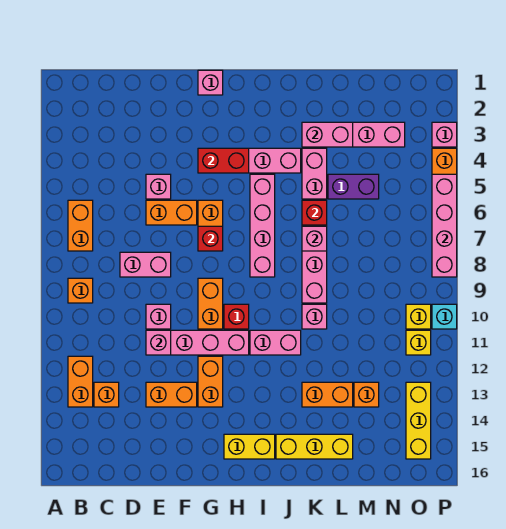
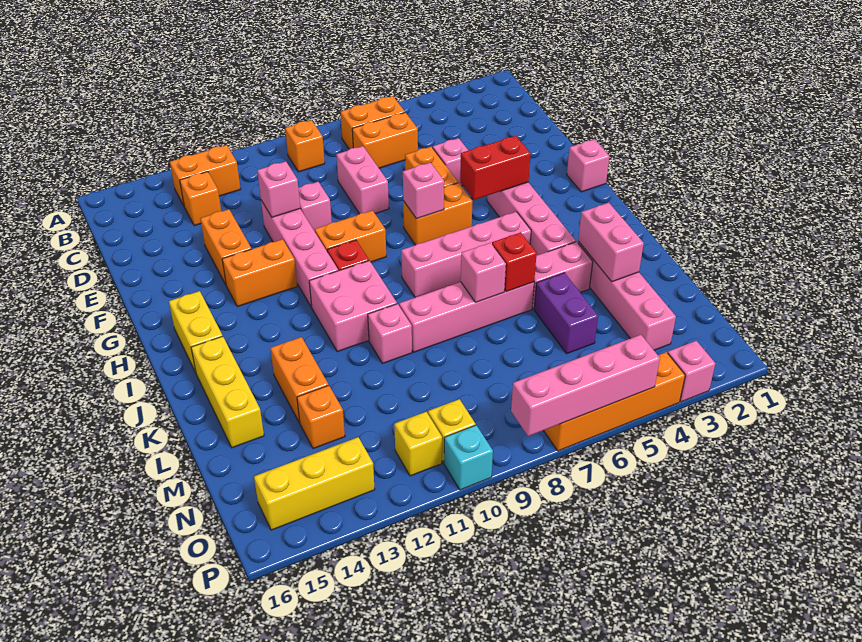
none -> orange brick C6:C7 level 1
red brick G4:H4 level 2 -> red brick G4:G5 level 2
red brick G7 level 2 -> pink brick G7 level 2
pink brick I11:J11 level 1 -> pink brick I10:J11 level 1

